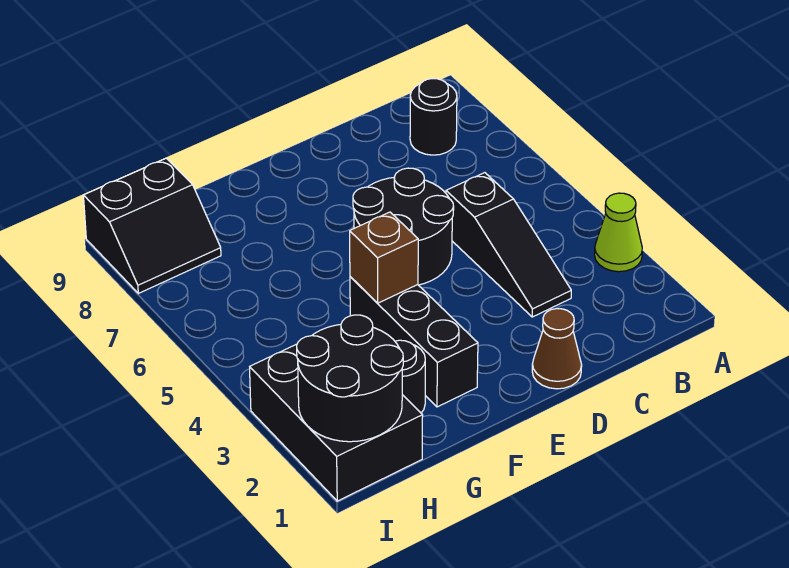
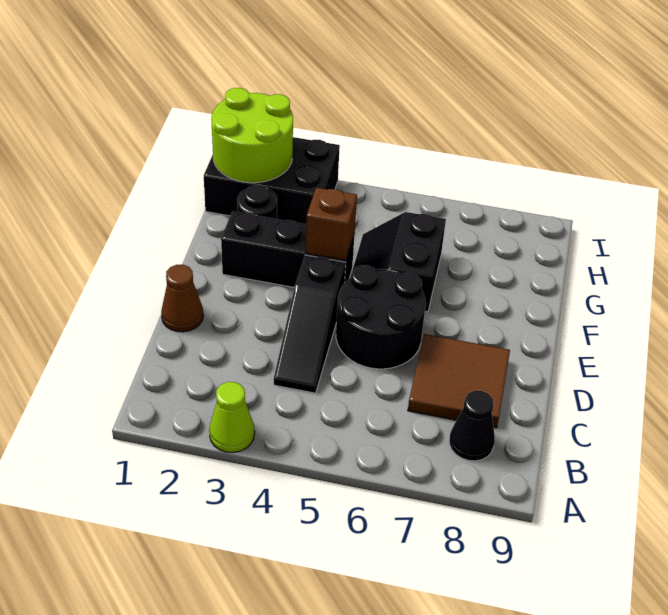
black round brick B8 level 1 -> black cone B8 level 1
black slope C3:C5 level 1 top 5 -> black slope C4:E4 level 1 top E
none -> brown tile C7:D8 level 1
black round brick H1:I2 level 2 -> lime round brick H1:I2 level 2
black slope H8:I9 level 1 top 9 -> black slope F5:G6 level 1 top 6

